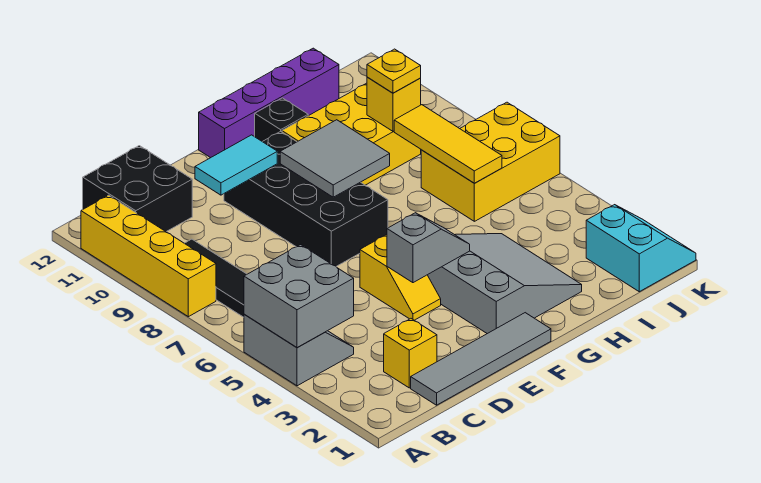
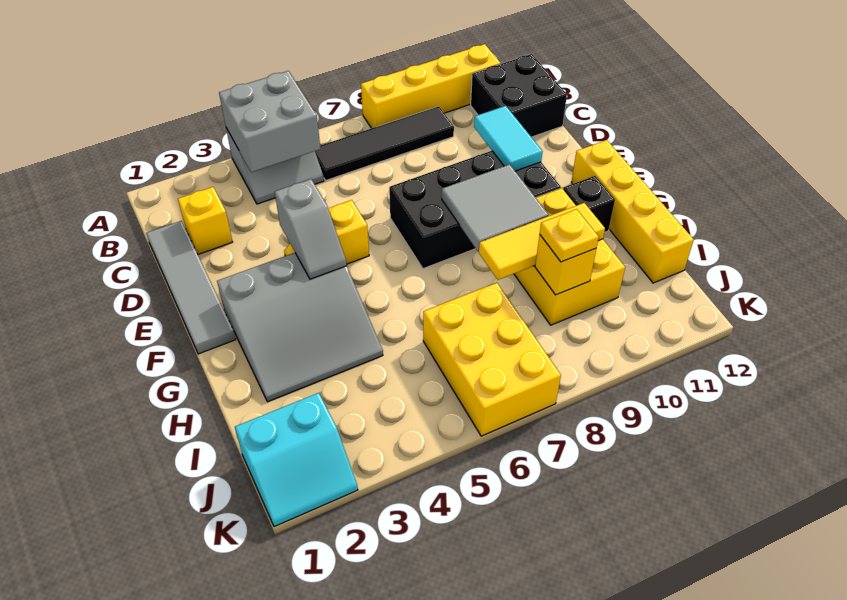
purple brick F12:I12 level 1 -> yellow brick F12:I12 level 1
yellow tile I6:I8 level 2 -> yellow tile H8:H10 level 2

